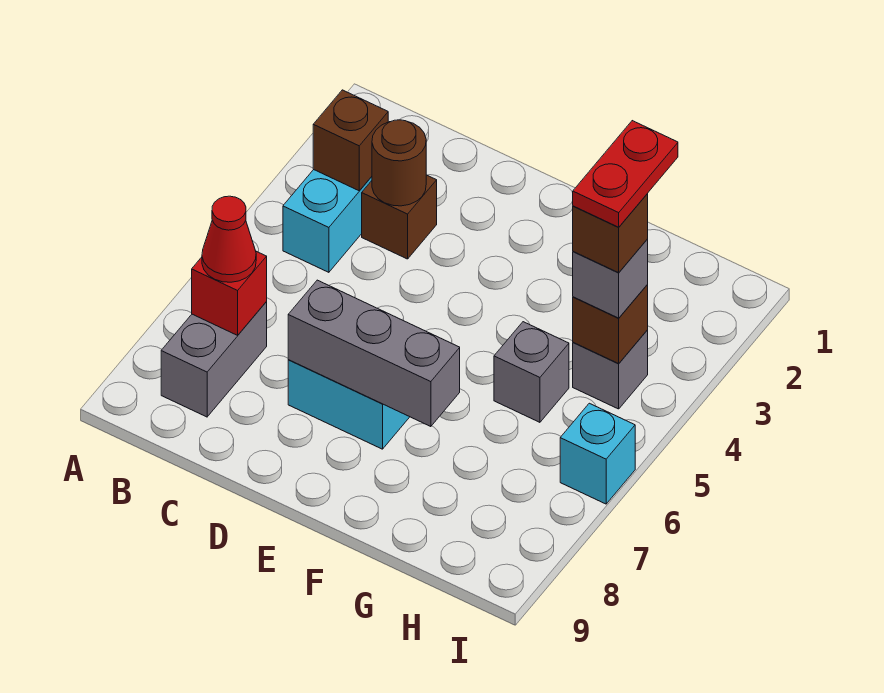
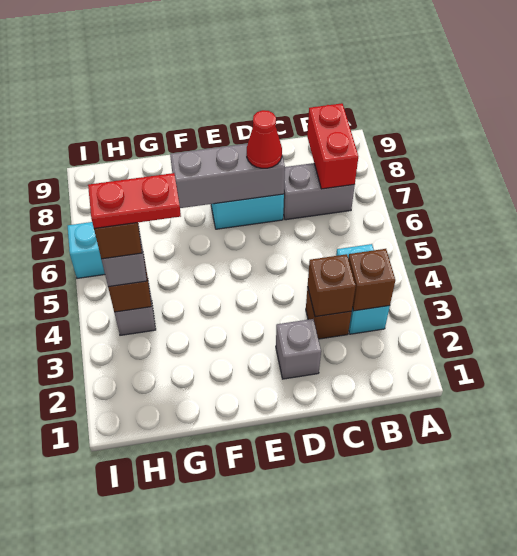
grey brick B7:B8 level 1 -> grey brick B7:C7 level 1
red brick B7 level 2 -> red brick B7:B8 level 2
red cone B7 level 3 -> red cone D7 level 3
brown round brick C3 level 2 -> brown brick C3 level 2
grey brick G5 level 1 -> grey brick D2 level 1
red plate H3:H4 level 5 -> red plate G4:H4 level 5

